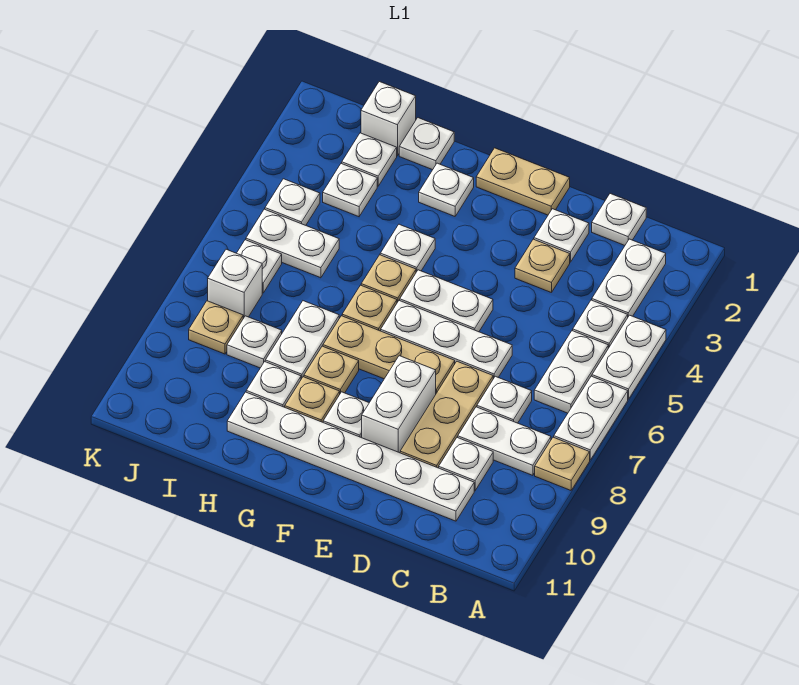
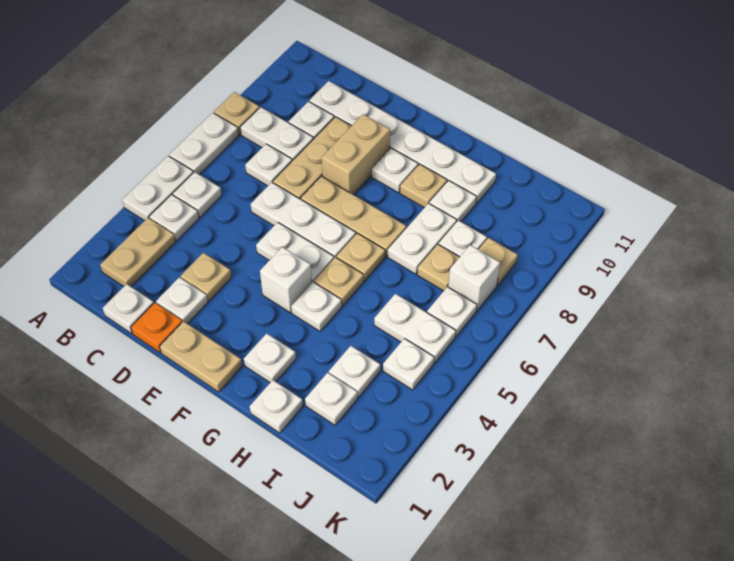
white plate B2:B3 level 1 -> tan plate B2:B3 level 1
white plate B5:B6 level 1 -> white plate B5 level 1
none -> orange plate D1 level 1
white brick E8:E9 level 1 -> tan brick E8:E9 level 1
tan plate G8 level 1 -> tan plate I7 level 1
white brick I1 level 1 -> white brick F4 level 1

